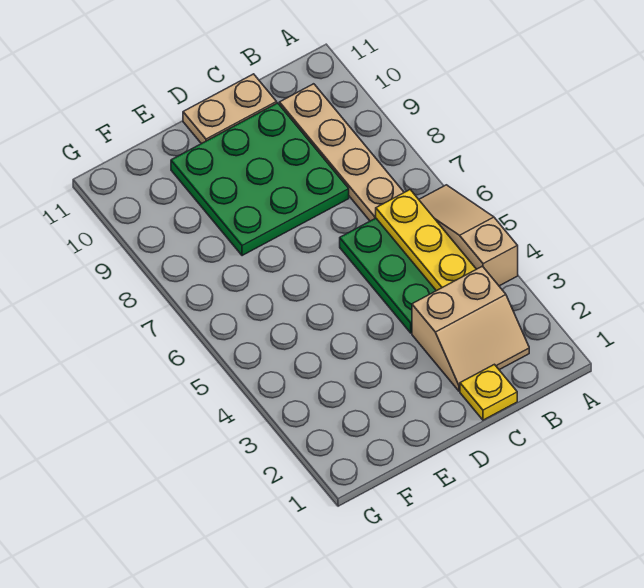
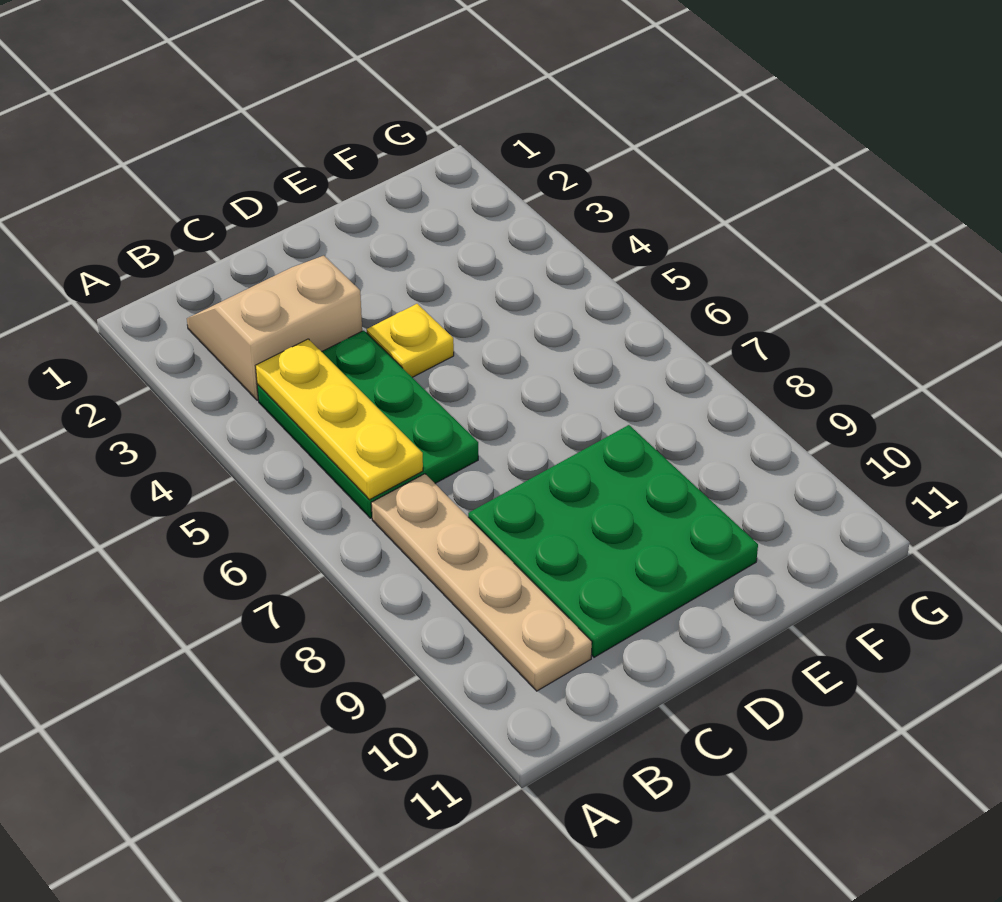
tan slope A4:A6 level 1 top 4 -> none
yellow plate C1 level 1 -> yellow plate D4 level 1
tan plate C11:D11 level 1 -> none

